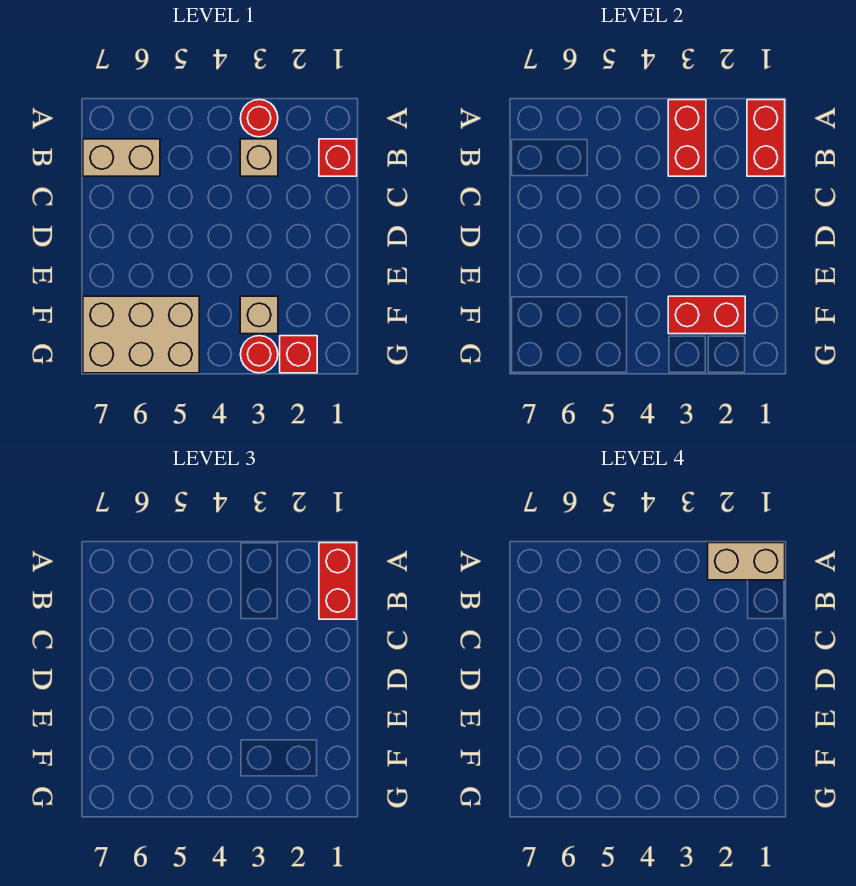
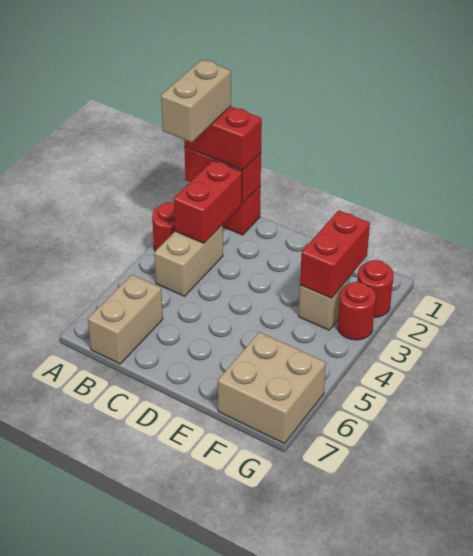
red brick A3:B3 level 2 -> red brick B2:B3 level 2
tan brick B3 level 1 -> tan brick B3:B4 level 1
tan brick F5:G7 level 1 -> tan brick F6:G7 level 1
red brick G2 level 1 -> red round brick G2 level 1

